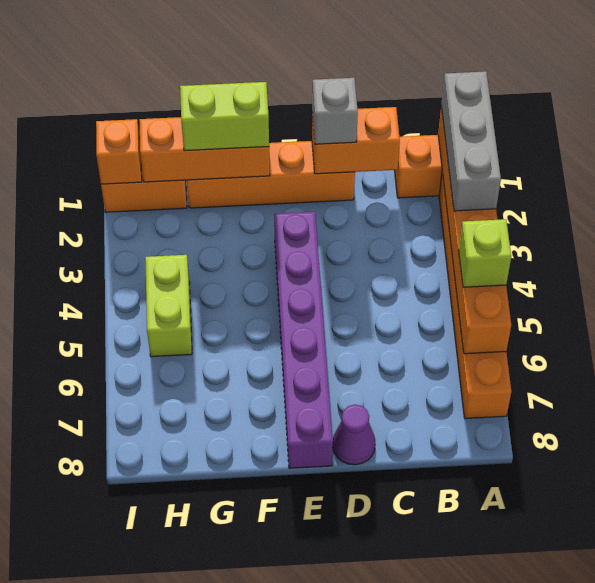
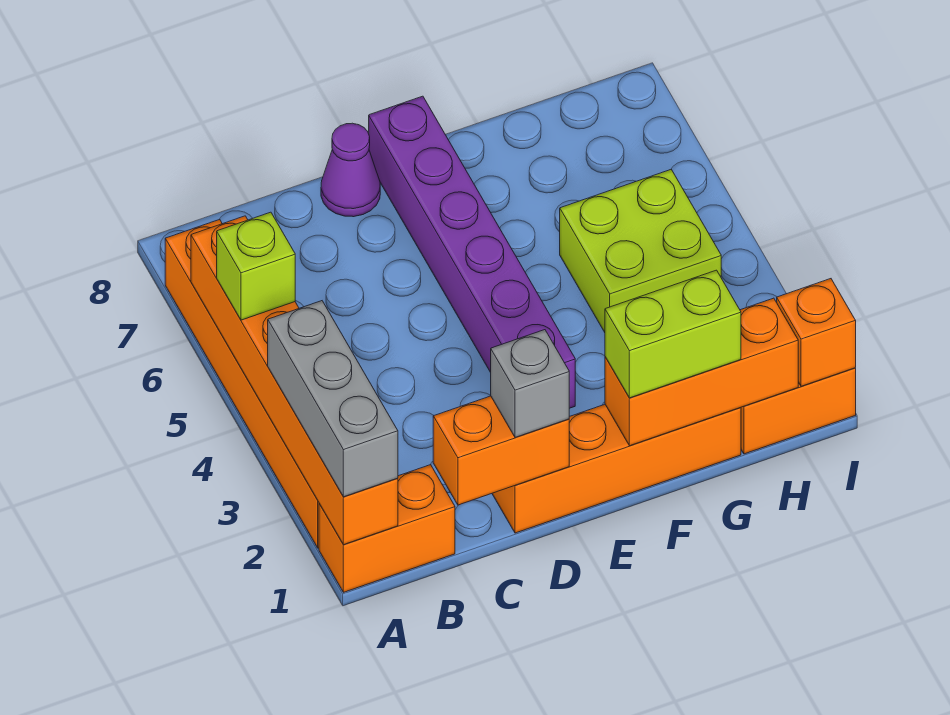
lime brick H4:H5 level 1 -> lime brick G4:H5 level 1

